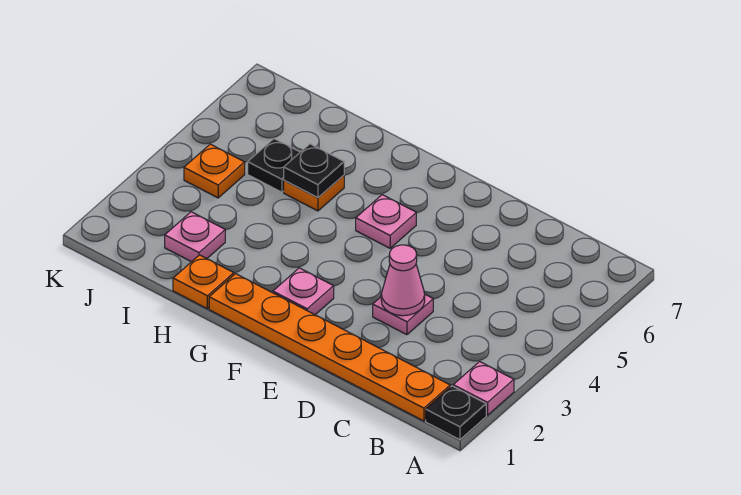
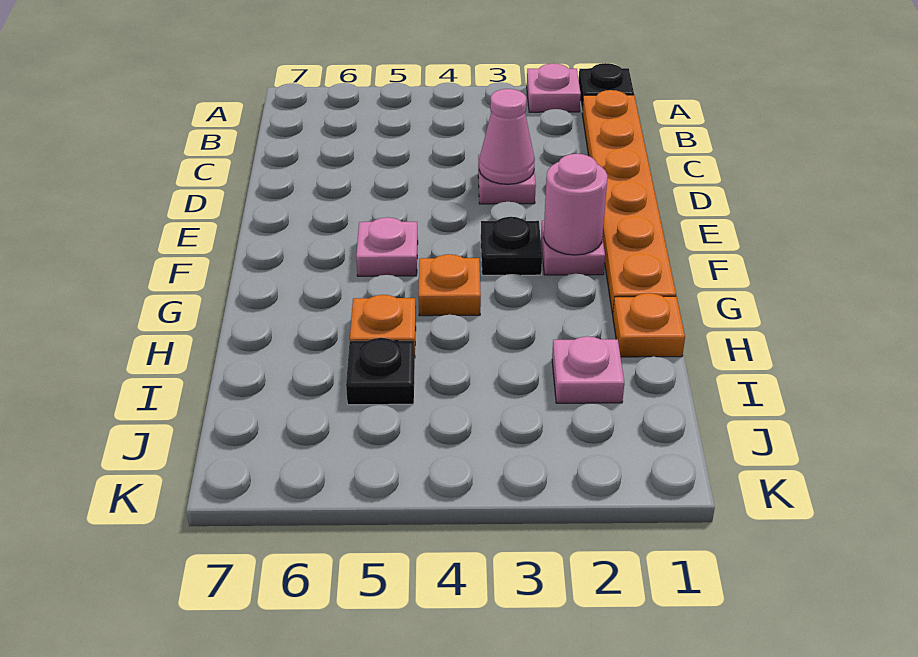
none -> pink round brick F2 level 2
black plate H5 level 2 -> black plate F3 level 1
orange plate J4 level 1 -> orange plate G4 level 1

